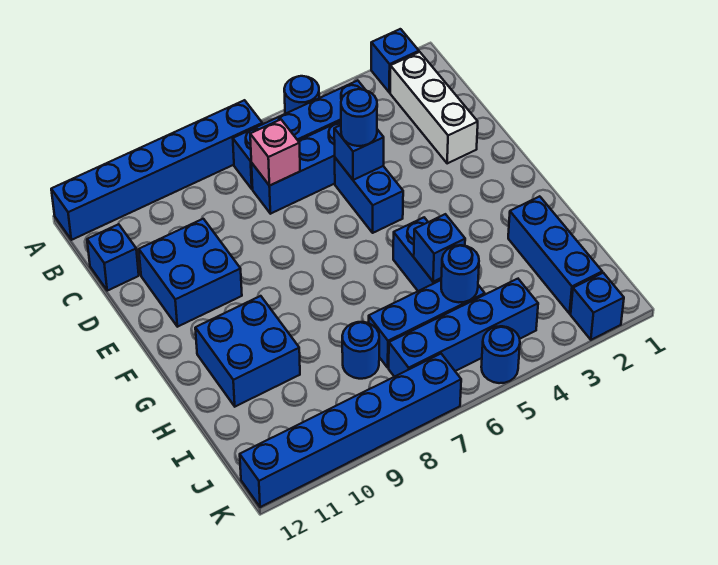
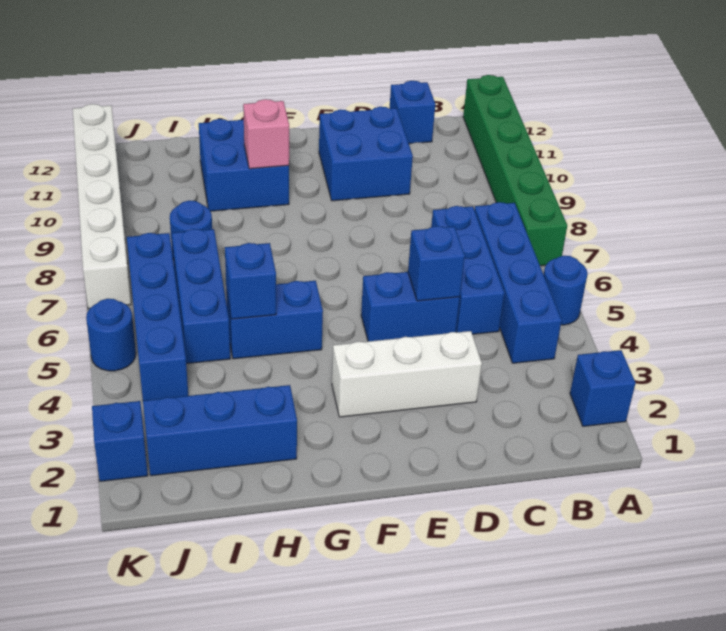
blue brick A7:A12 level 1 -> green brick A7:A12 level 1
white brick B2:D2 level 1 -> white brick D3:F3 level 1
pink brick C7 level 2 -> pink brick G10 level 2
blue round brick D5 level 3 -> none
blue round brick I5 level 2 -> none
blue brick K7:K12 level 1 -> white brick K7:K12 level 1

